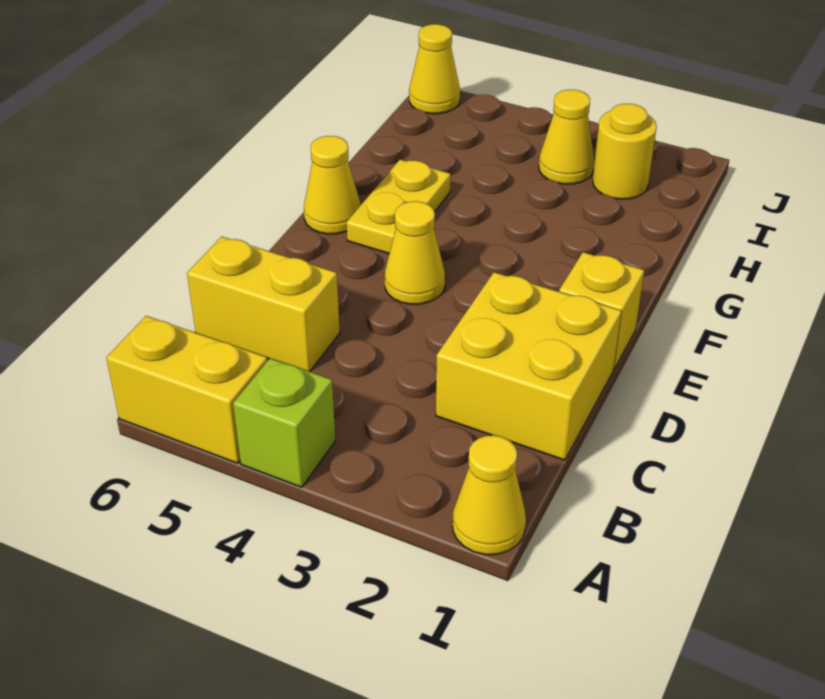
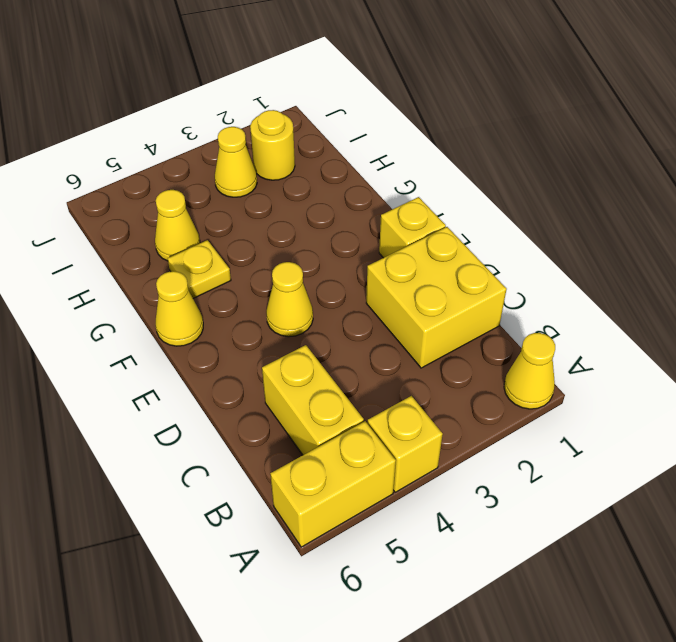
lime brick A4 level 1 -> yellow brick A4 level 1
yellow brick C5:C6 level 1 -> yellow brick B5:C5 level 1
yellow plate F5:G5 level 1 -> yellow plate G5 level 1
yellow cone J6 level 1 -> yellow cone H5 level 1

